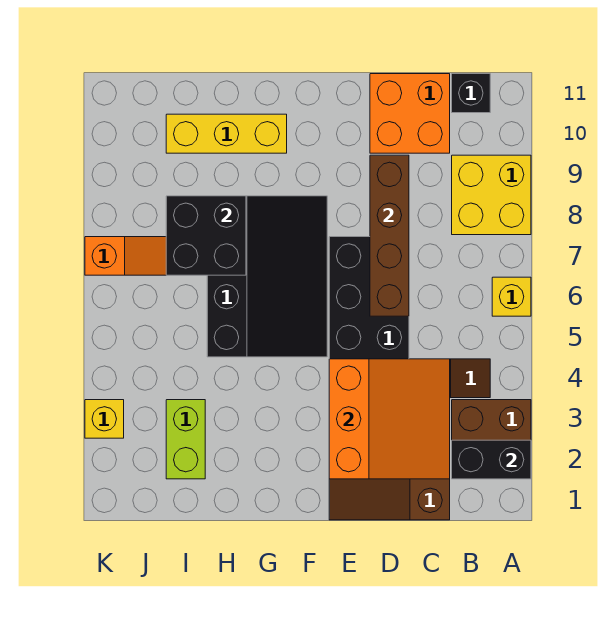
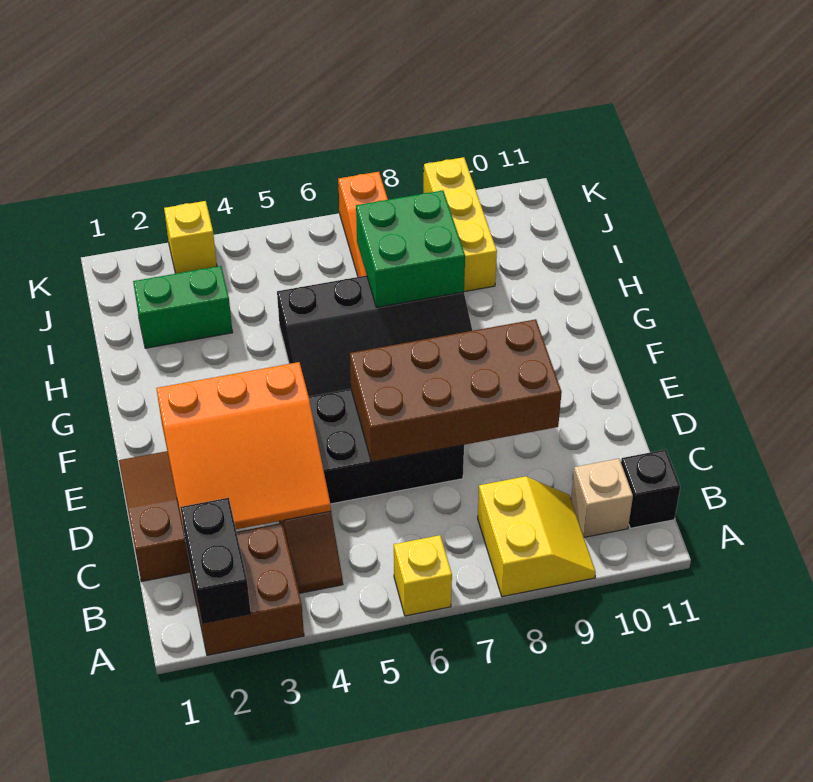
yellow brick A8:B9 level 1 -> yellow slope A8:B9 level 1 top 8
none -> tan brick B10 level 1
orange brick C10:D11 level 1 -> none
brown brick D6:D9 level 2 -> brown brick D6:E9 level 2
yellow brick G10:I10 level 1 -> yellow brick I9:K9 level 1
black brick H7:I8 level 2 -> green brick H7:I8 level 2
lime brick I2:I3 level 1 -> green brick I2:I3 level 1

